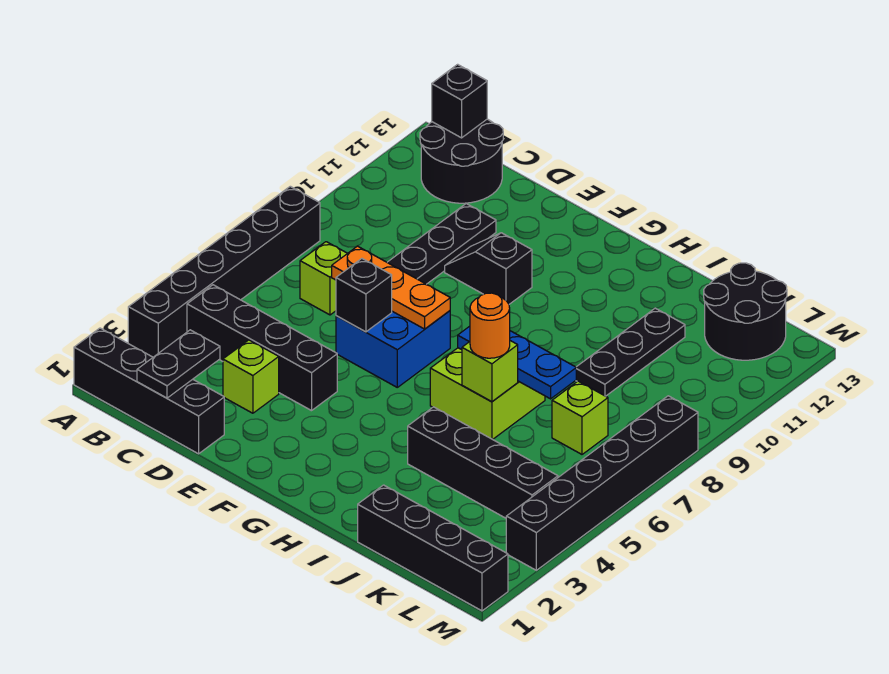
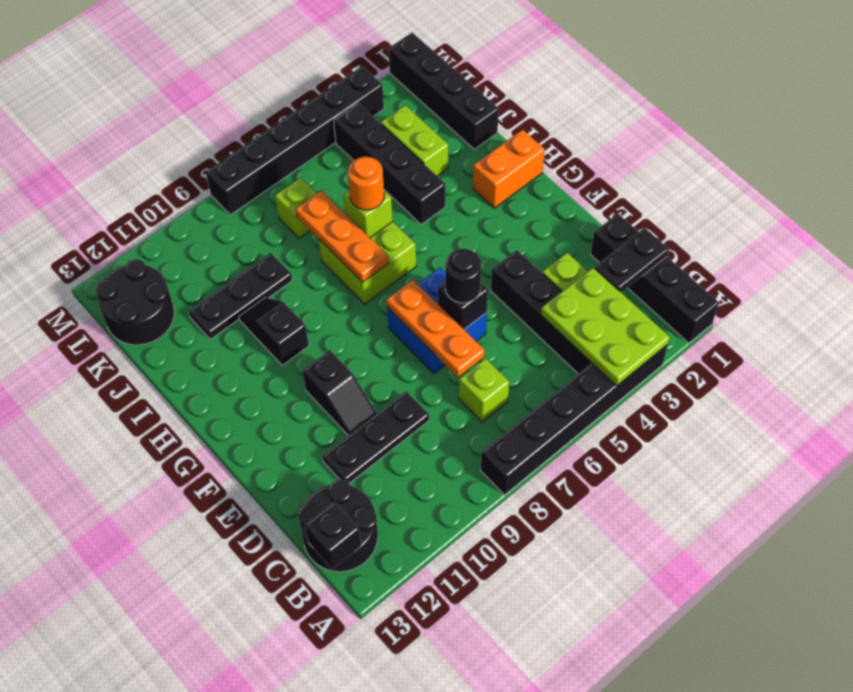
none -> lime plate A3:C4 level 2
none -> black round brick E6 level 3
none -> orange brick H1:H2 level 1
blue plate H7:J7 level 2 -> orange plate H7:J7 level 2
none -> black slope H10:I10 level 1 top H
none -> lime brick J3:K3 level 1

